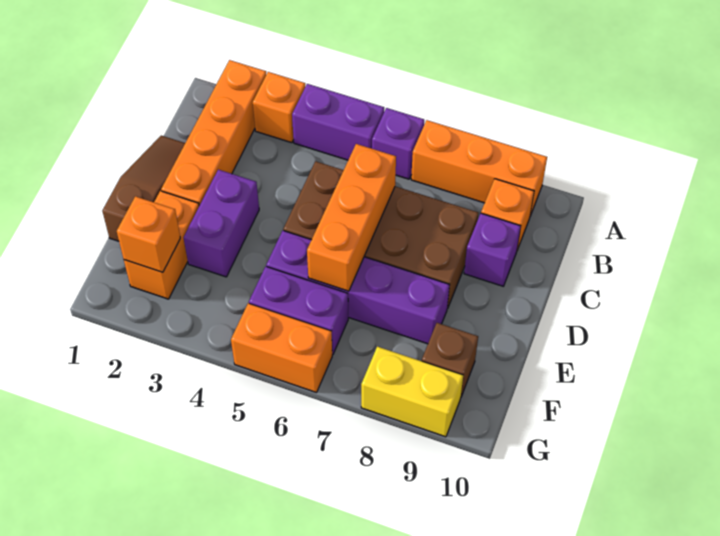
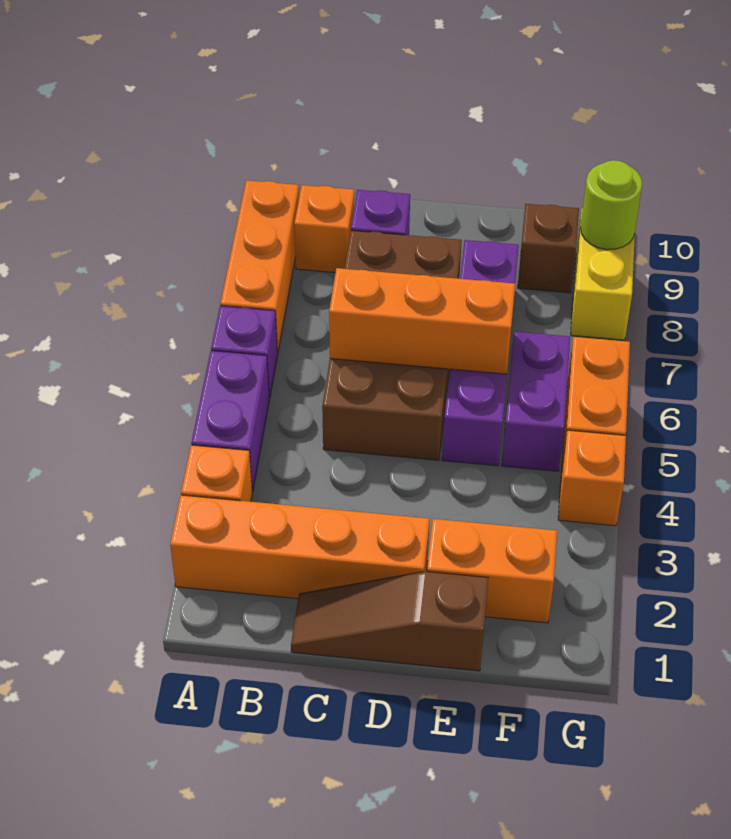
purple brick D3:E3 level 1 -> none
orange brick F2 level 2 -> orange brick G4 level 1
none -> lime round brick G9 level 2

